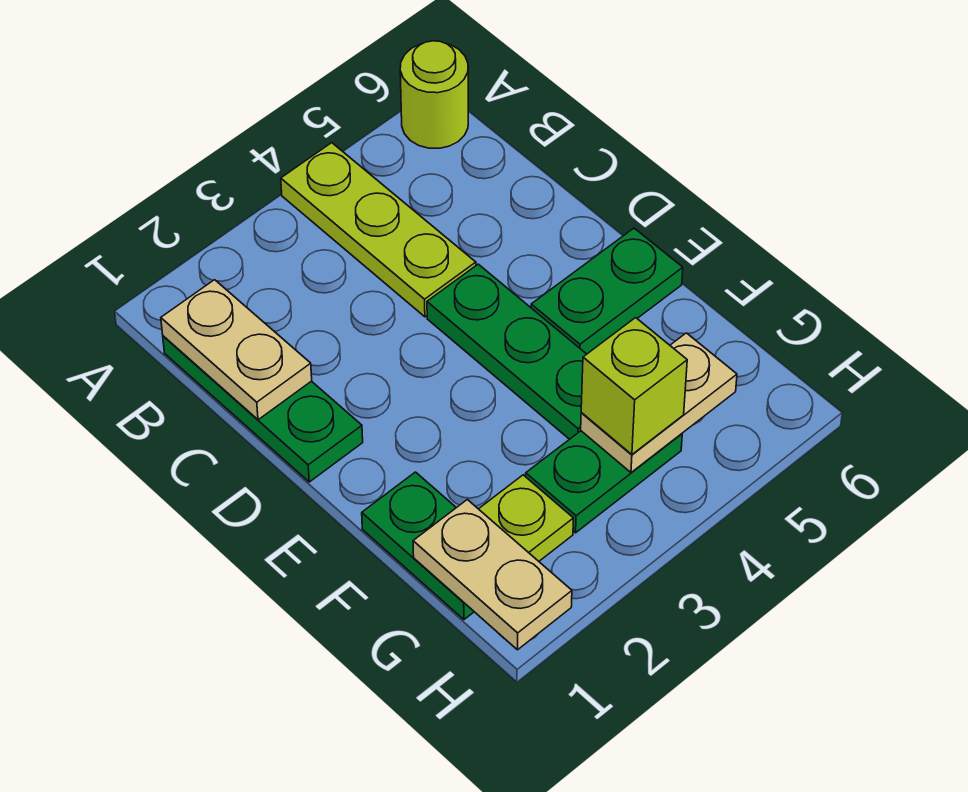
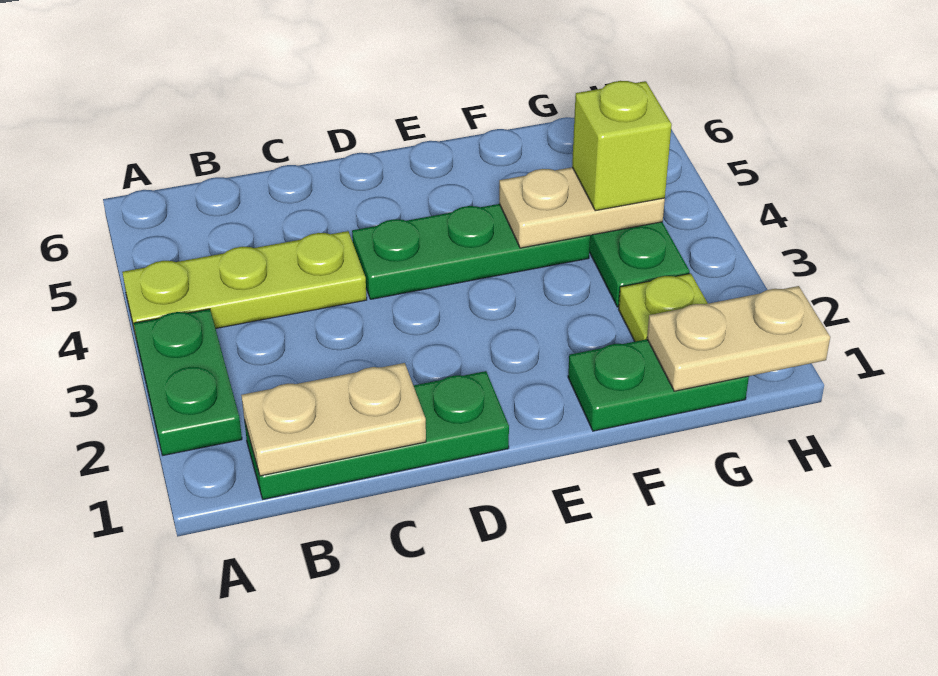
lime round brick A6 level 1 -> none
green plate E5:E6 level 1 -> green plate A2:A3 level 1
tan plate G4:G5 level 2 -> tan plate F4:G4 level 2

